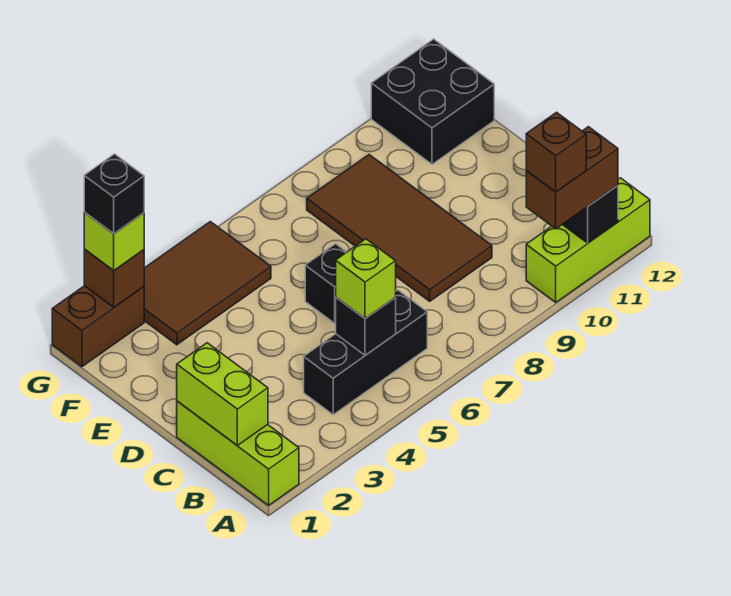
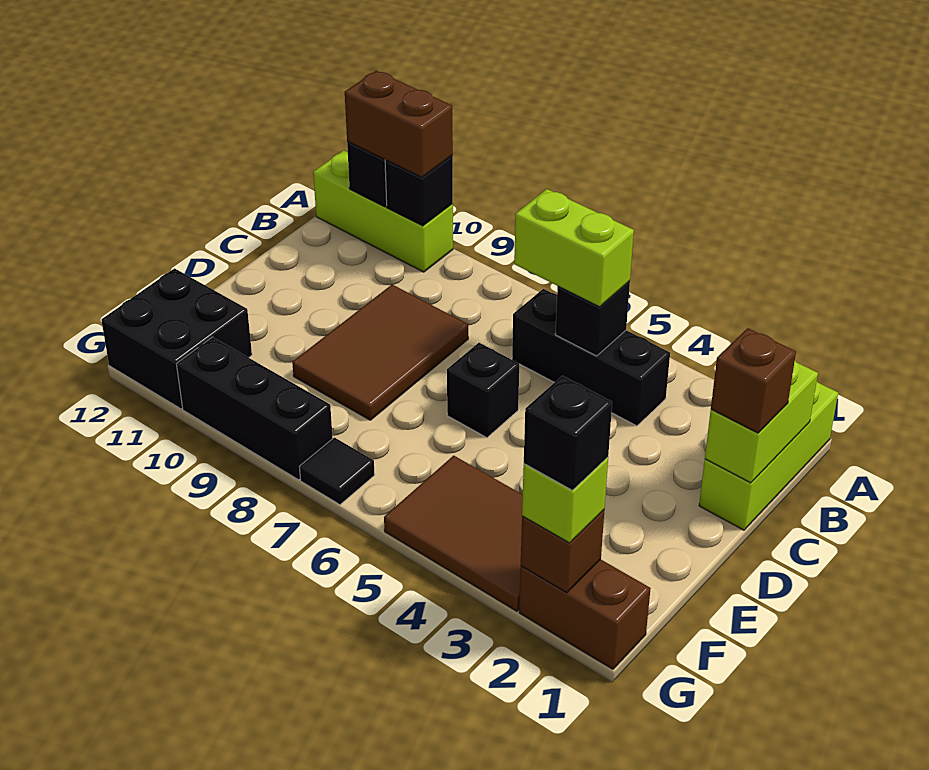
none -> black brick A10 level 2
brown brick A10 level 4 -> brown brick C1 level 3
lime brick B5 level 3 -> lime brick B5:B6 level 3
brown tile C8:F9 level 1 -> brown tile C8:E9 level 1
none -> black tile G7 level 1
none -> black brick G8:G10 level 1

